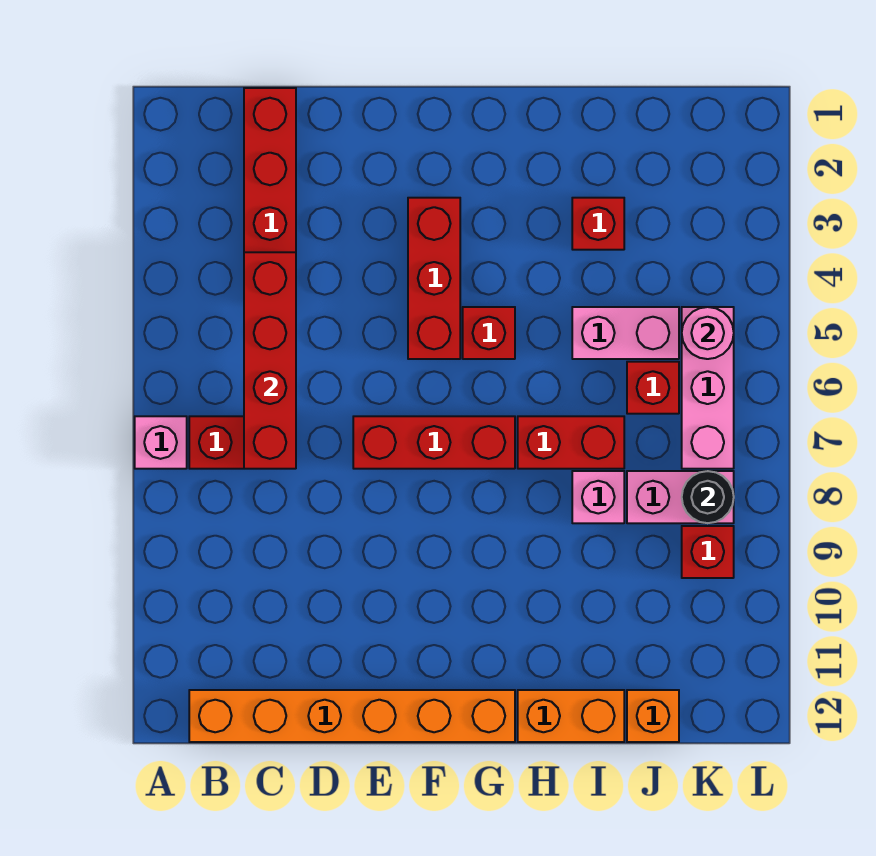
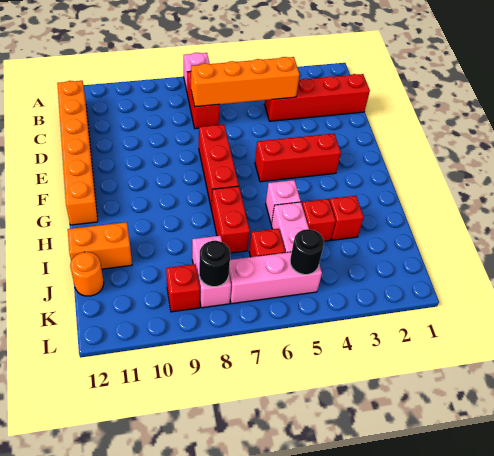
red brick C4:C7 level 2 -> orange brick C4:C7 level 2
red brick G5 level 1 -> red brick I4 level 1
orange brick H12:I12 level 1 -> orange brick I11:I12 level 1
pink brick I8 level 1 -> pink brick H5 level 1
orange brick J12 level 1 -> orange round brick J12 level 1
pink round brick K5 level 2 -> black round brick K5 level 2

